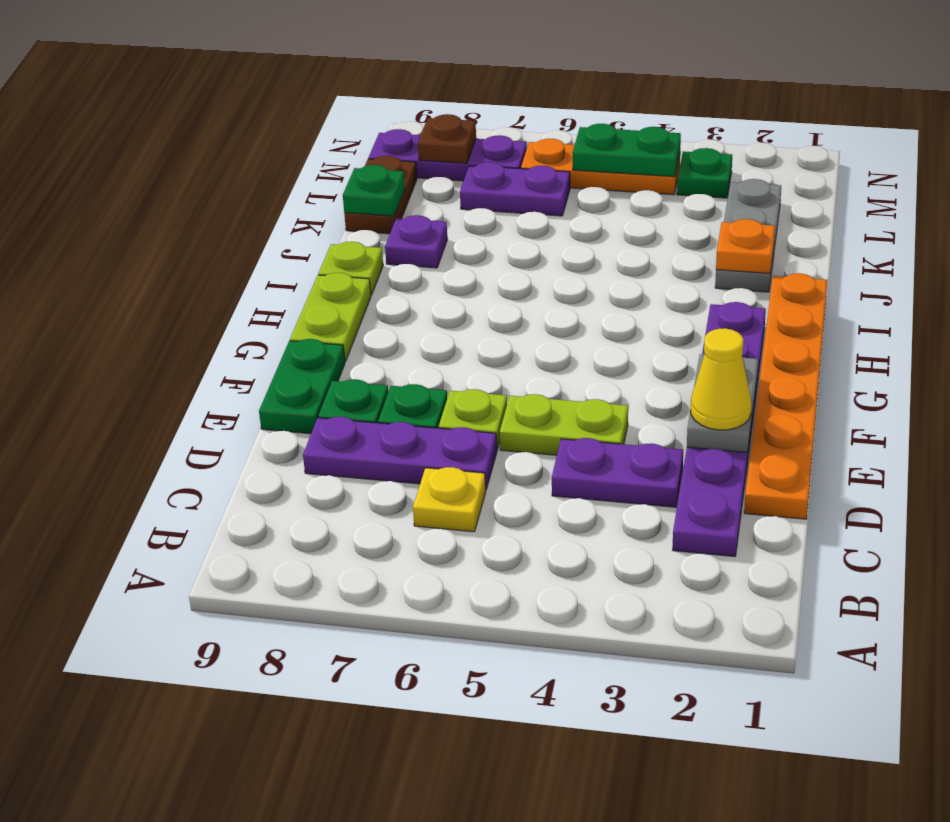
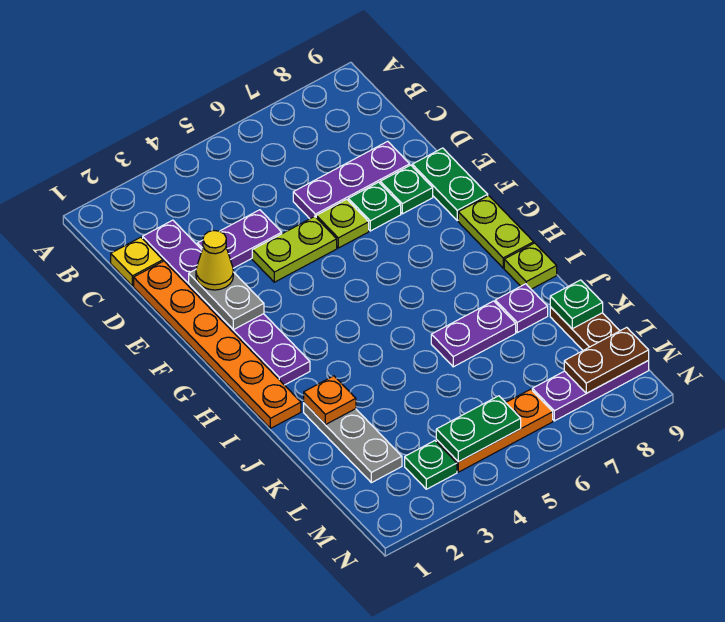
yellow plate C6 level 1 -> yellow plate C1 level 1
purple plate L6:L7 level 1 -> purple plate J6:J7 level 1
brown plate M8 level 2 -> brown plate M8:M9 level 2

